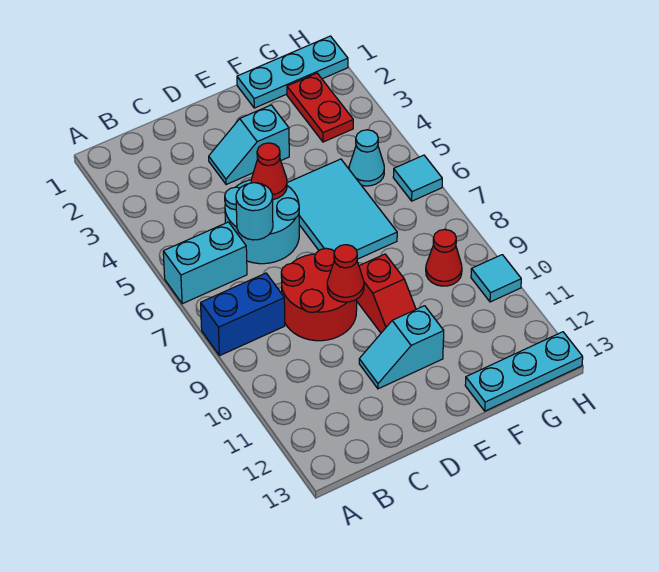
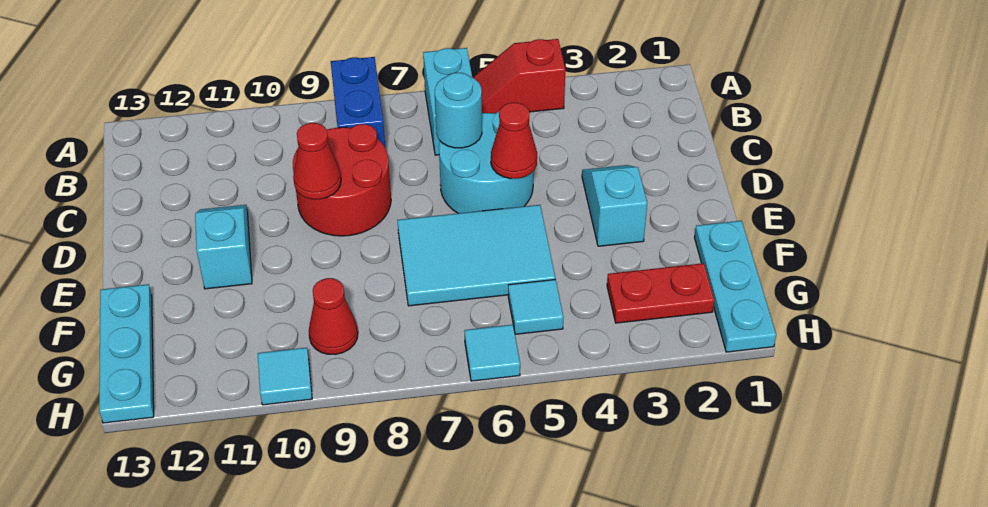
red slope E9:E10 level 1 top 9 -> red slope A4:A5 level 1 top 4
cyan cone G5 level 1 -> cyan tile G5 level 1

